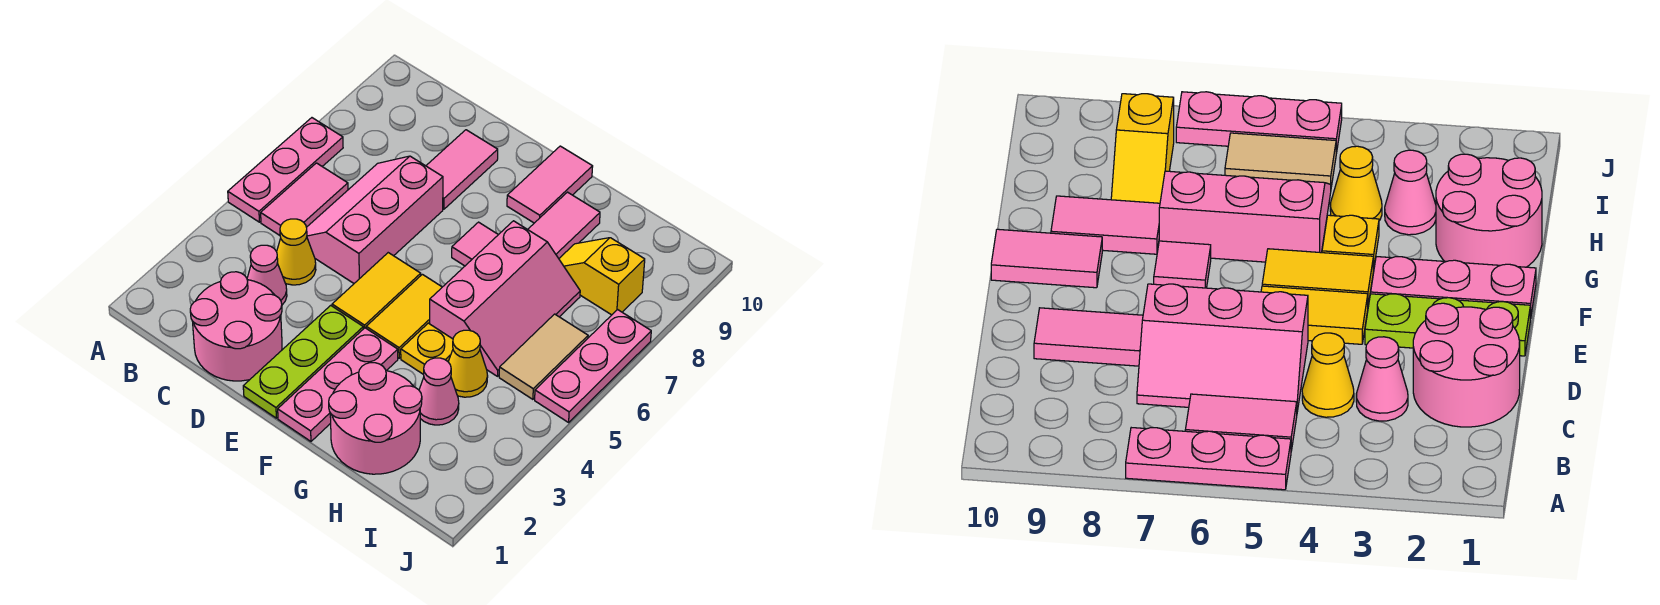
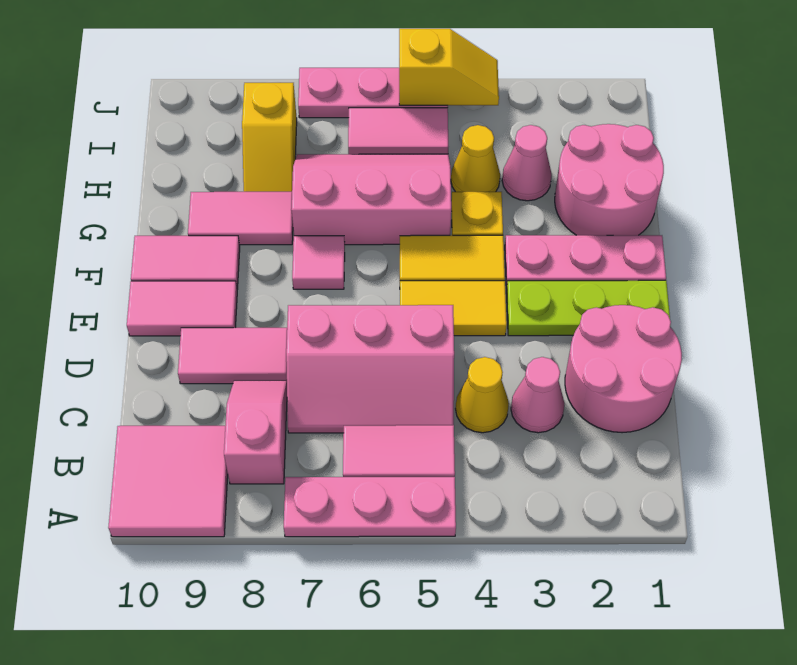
none -> pink tile A9:B10 level 1
none -> pink slope B8:C8 level 1 top B
none -> pink tile E9:E10 level 1
tan tile I5:I6 level 1 -> pink tile I5:I6 level 1
none -> yellow slope J4:J5 level 2 top 5

